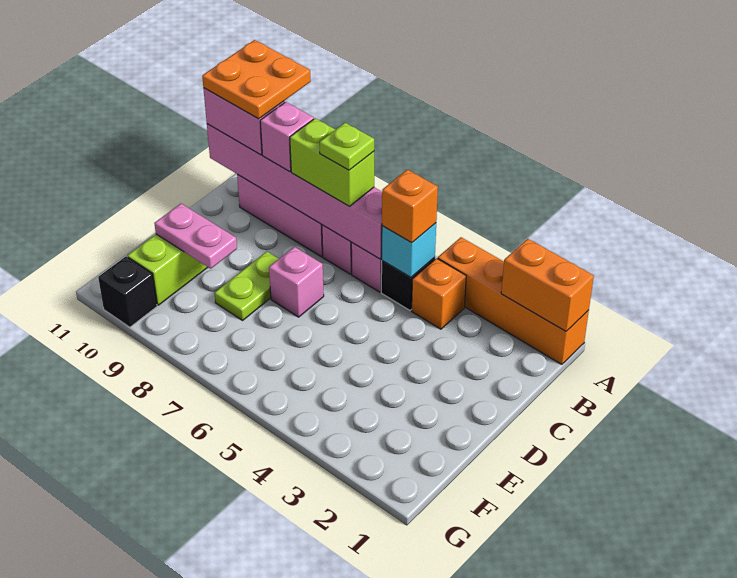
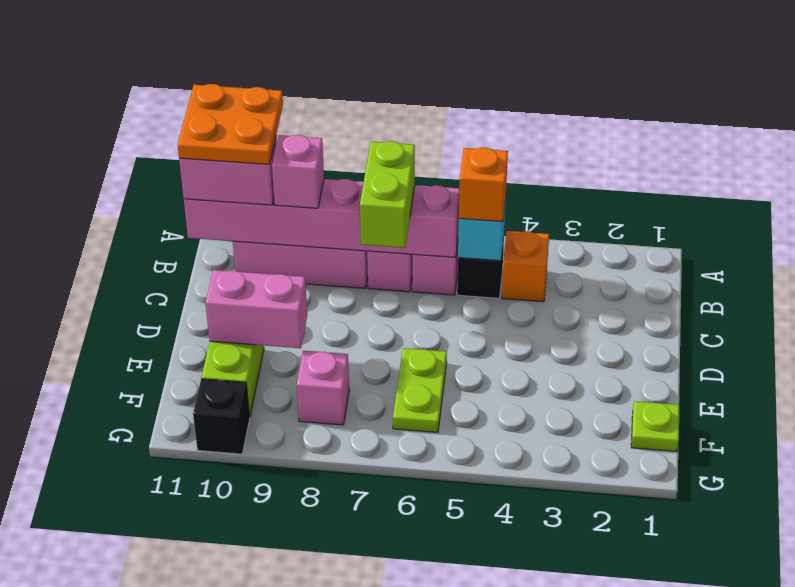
orange brick A1:A4 level 1 -> none
orange brick A1:A2 level 2 -> none
lime brick B7:B8 level 3 -> lime brick B7:C7 level 3
lime plate B7 level 4 -> lime plate F1 level 1
pink brick D7 level 1 -> pink brick F8 level 1
lime plate D8:E8 level 1 -> lime plate E6:F6 level 1
pink plate E9:E10 level 2 -> pink brick E9:E10 level 2

